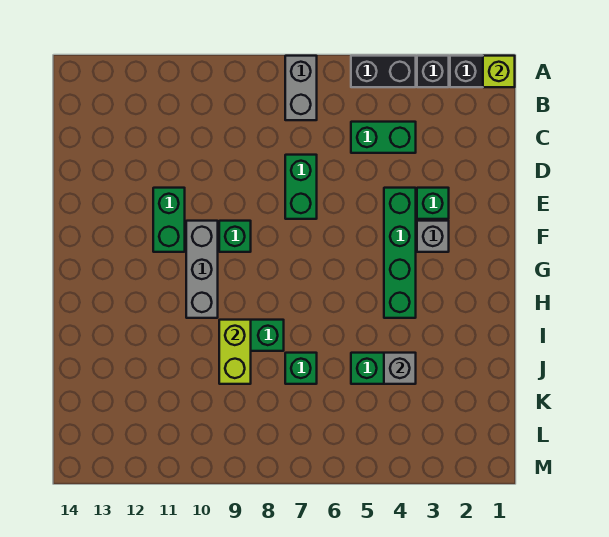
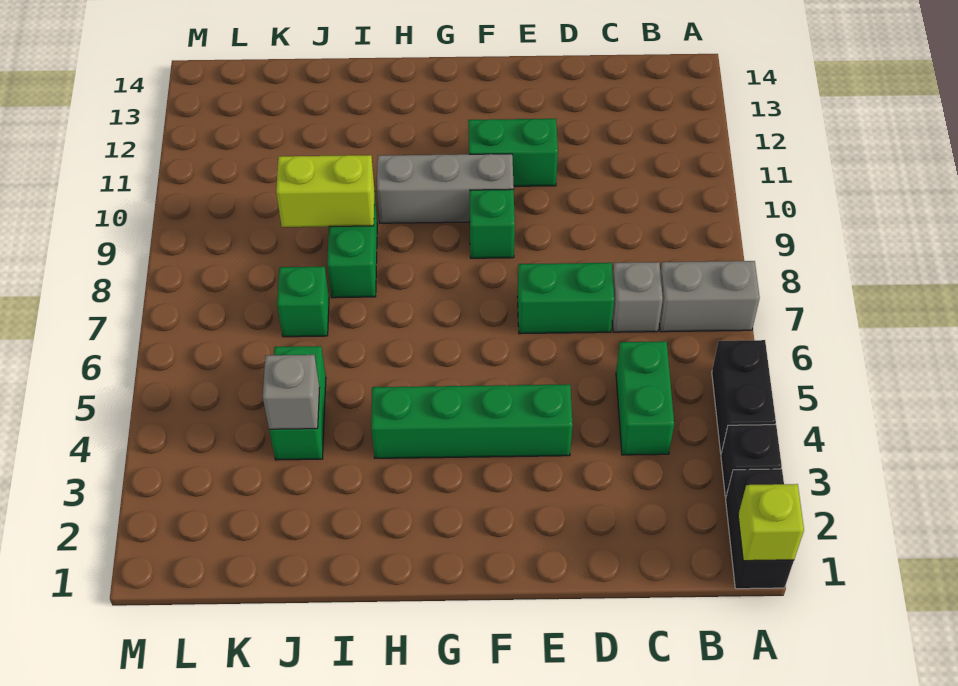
green brick E3 level 1 -> none
grey brick F3 level 1 -> grey brick C7 level 1

